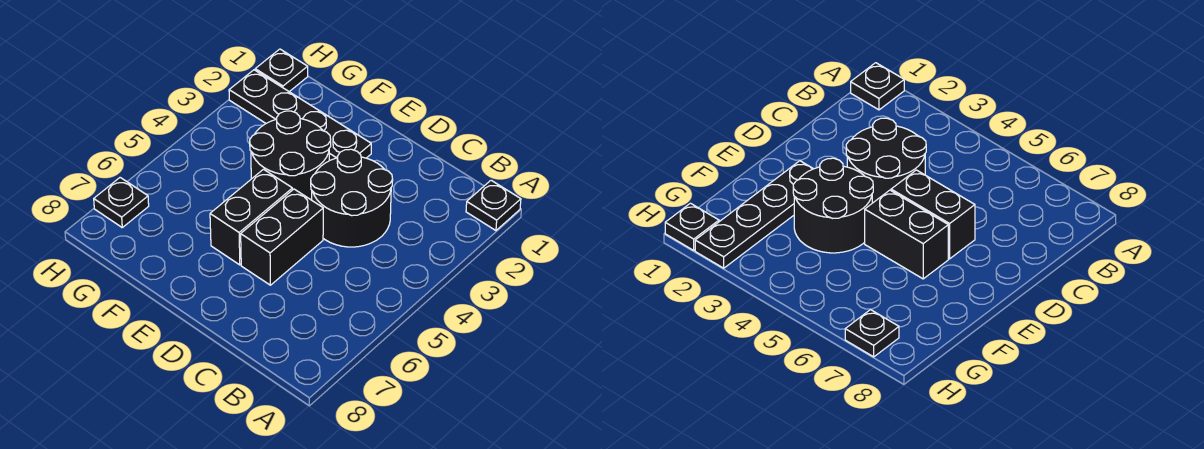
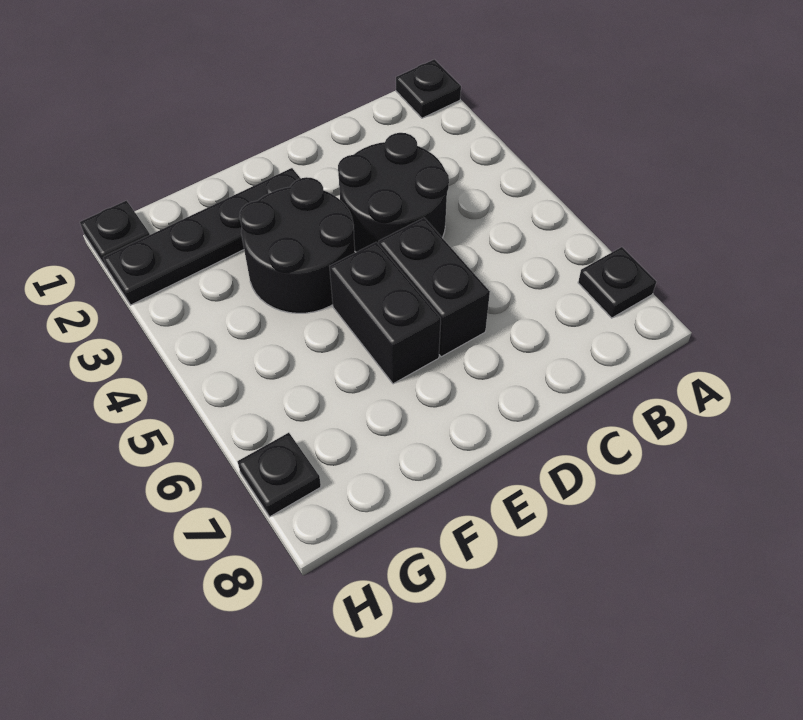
none -> black plate A7 level 1

